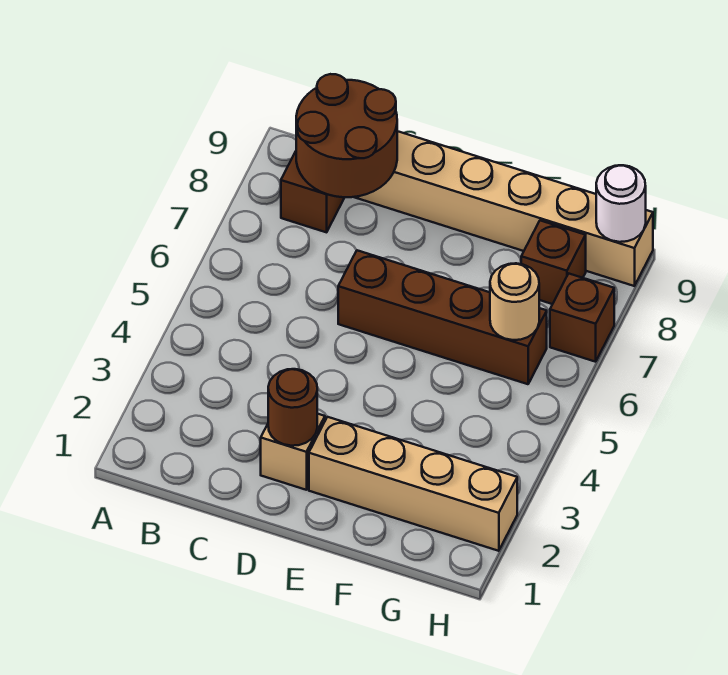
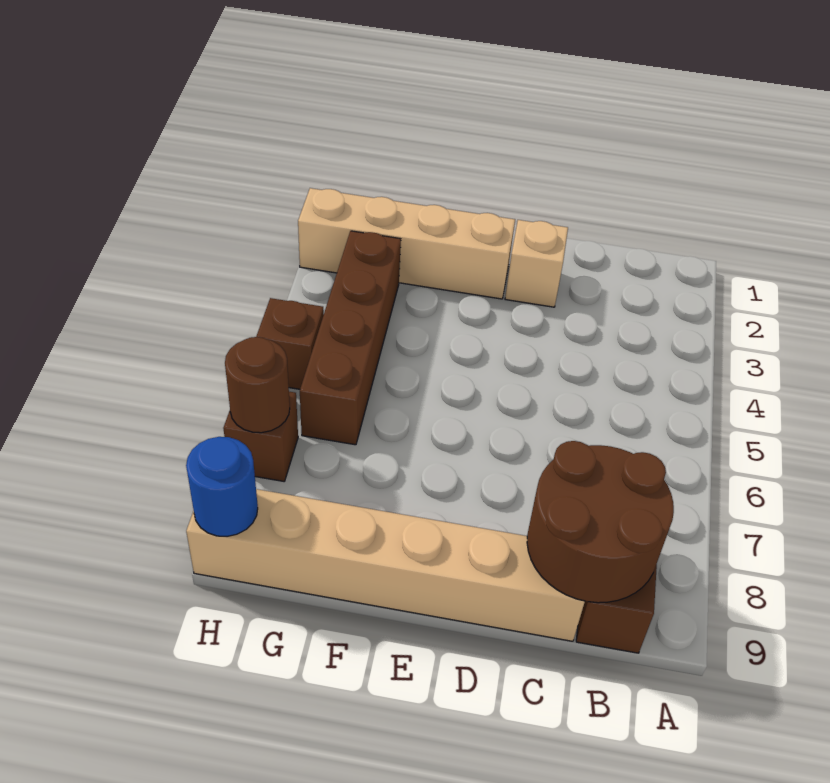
brown round brick D2 level 2 -> brown round brick H7 level 2
brown brick D6:G6 level 1 -> brown brick G3:G6 level 1
tan round brick G6 level 2 -> none
brown brick G8 level 1 -> brown brick H5 level 1
white round brick H9 level 2 -> blue round brick H9 level 2

